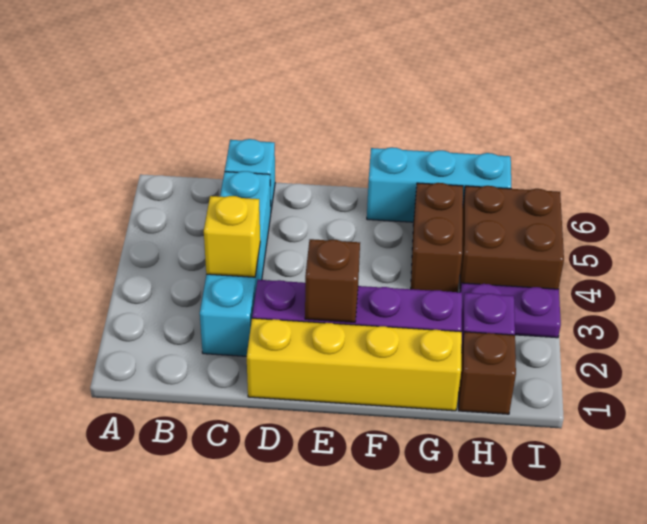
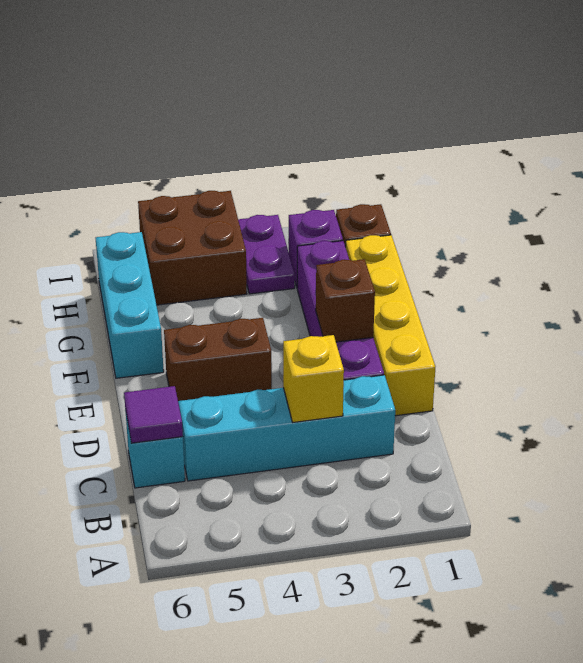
none -> purple tile C6 level 2
brown brick G4:G5 level 1 -> brown brick E4:E5 level 1

